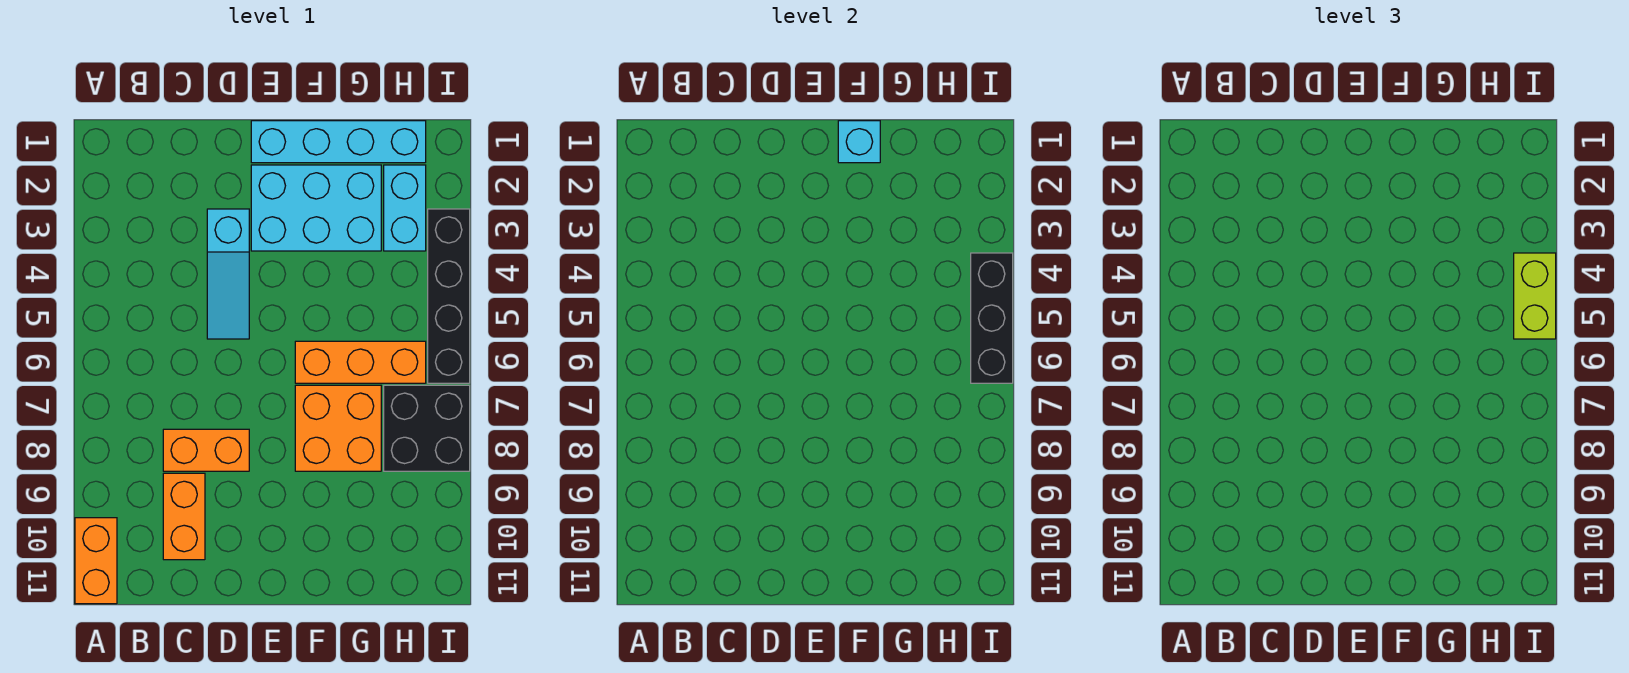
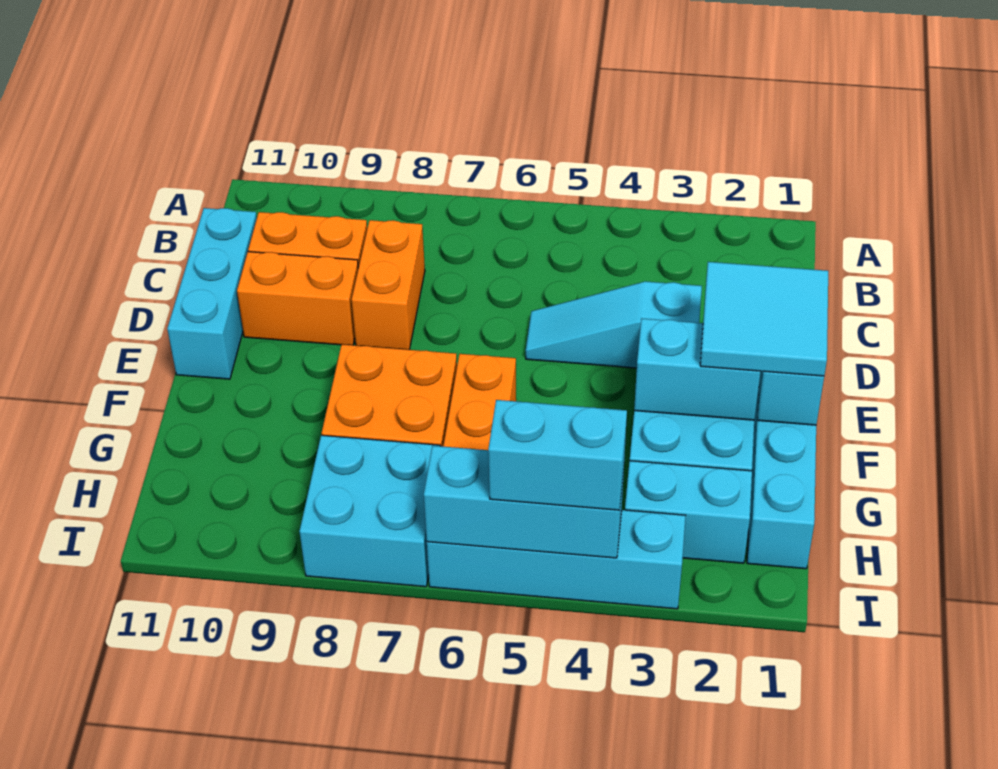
orange brick A10:A11 level 1 -> orange brick D9:D10 level 1
none -> cyan brick C11:E11 level 1
none -> cyan tile E1:F2 level 3
none -> cyan brick F2:F3 level 2
black brick H7:I8 level 1 -> cyan brick H7:I8 level 1
black brick I3:I6 level 1 -> cyan brick I3:I6 level 1
black brick I4:I6 level 2 -> cyan brick I4:I6 level 2
lime brick I4:I5 level 3 -> cyan brick I4:I5 level 3

